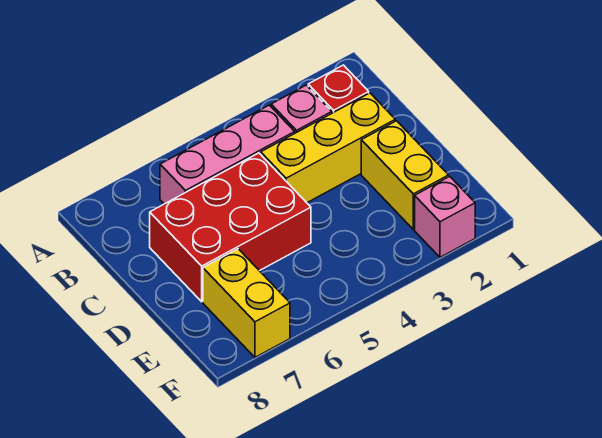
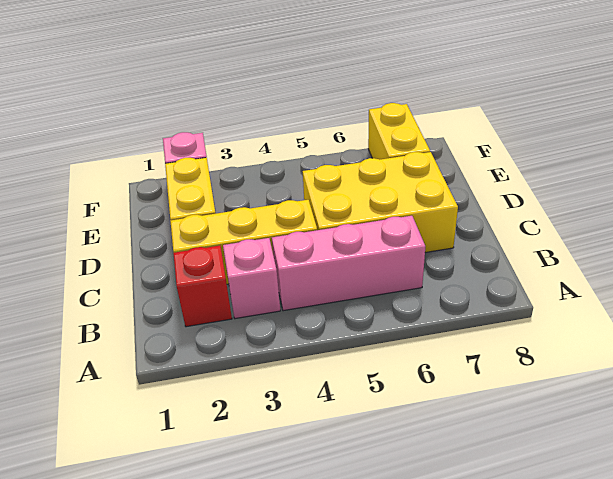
red brick C5:D7 level 1 -> yellow brick C5:D7 level 1

